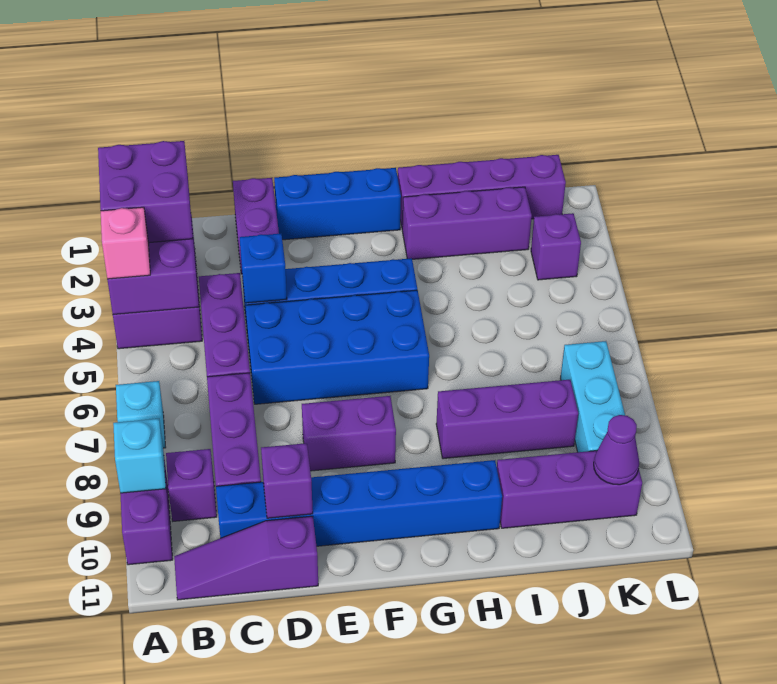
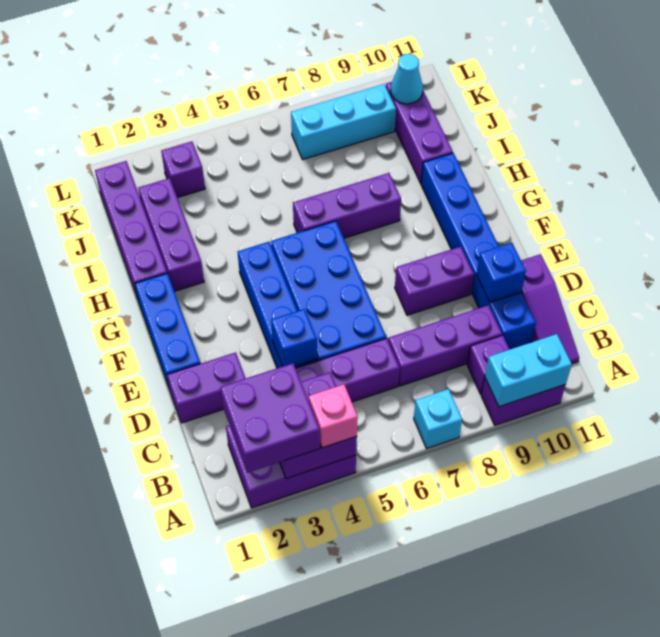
cyan brick A9 level 2 -> cyan brick A9:A10 level 2
purple brick D10 level 2 -> blue brick D10 level 2
purple brick E8:F8 level 1 -> purple brick E8:E9 level 1
purple brick H8:J8 level 1 -> purple brick H6:H8 level 1
purple cone K10 level 2 -> cyan cone K10 level 2

